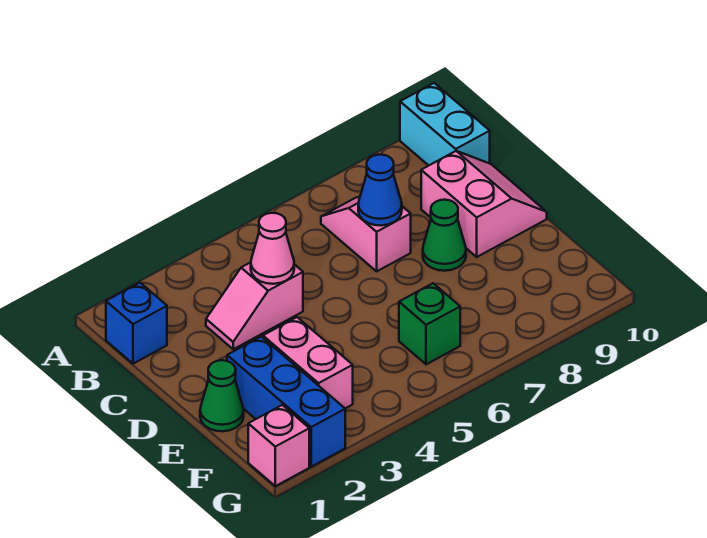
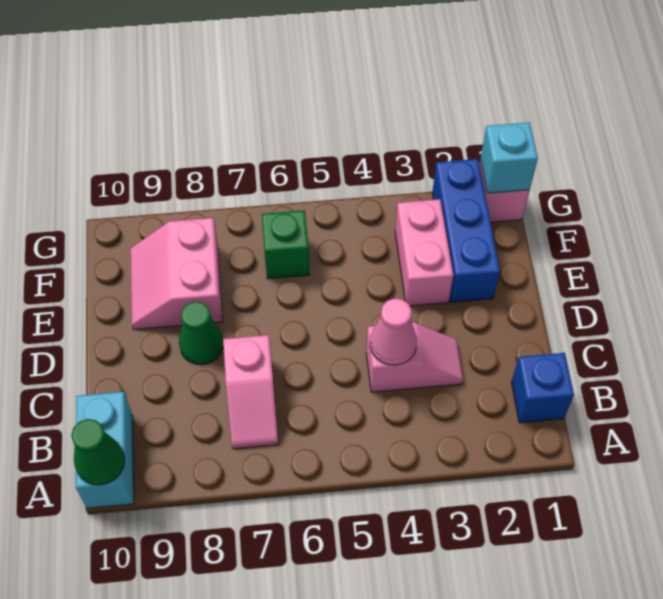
blue cone C7 level 2 -> none
pink slope C9:D10 level 1 top 9 -> pink slope E8:F9 level 1 top 8
green cone E1 level 1 -> green cone A10 level 2
none -> cyan brick G1 level 2

